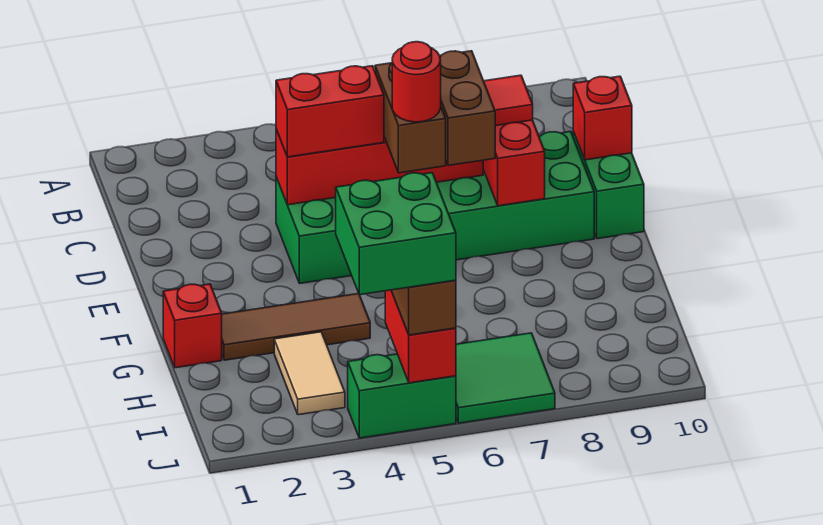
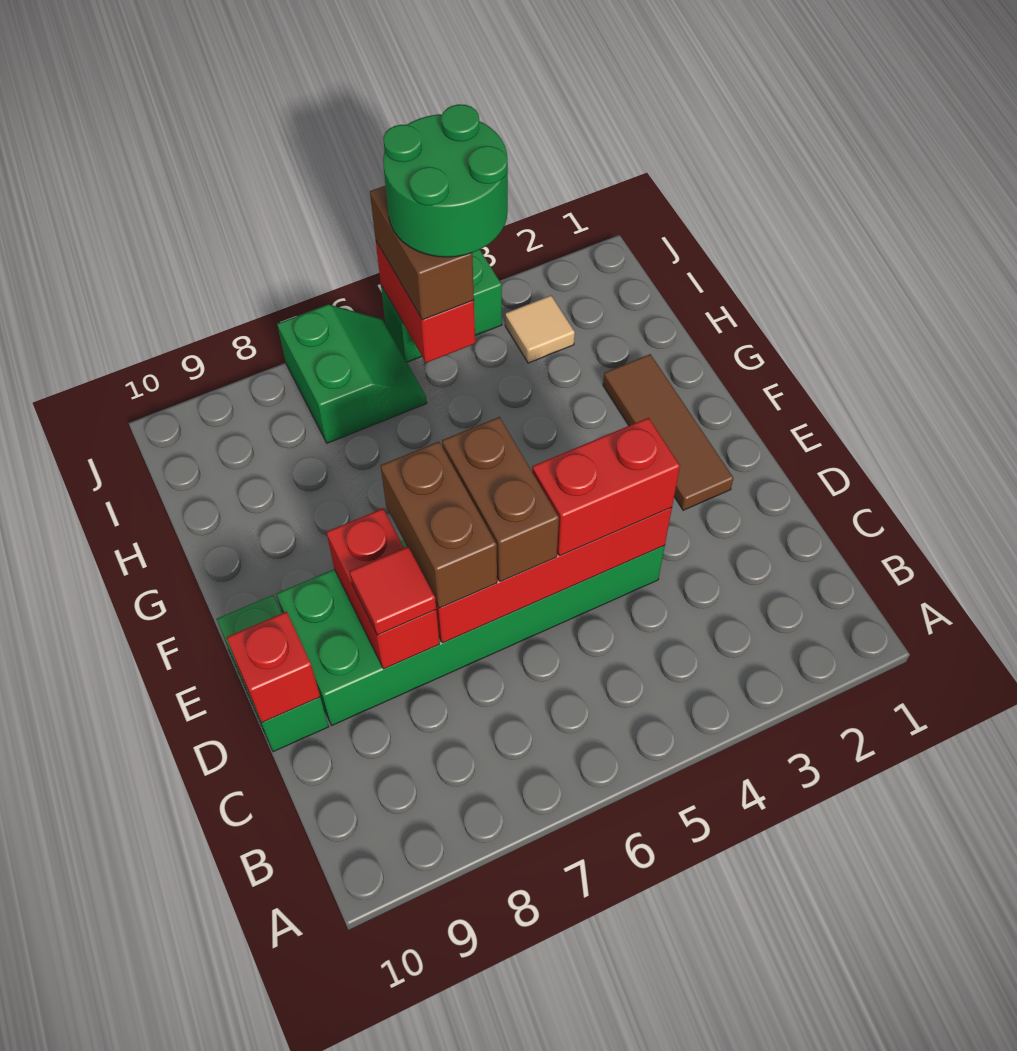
red round brick E6 level 4 -> none
red brick G1 level 1 -> none
brown tile G2:G4 level 1 -> brown tile E2:G2 level 1
tan tile H3:I3 level 1 -> tan tile I3 level 1
green brick I4:J5 level 4 -> green round brick I4:J5 level 4
green tile I6:J7 level 1 -> green slope I6:J7 level 1 top 7

